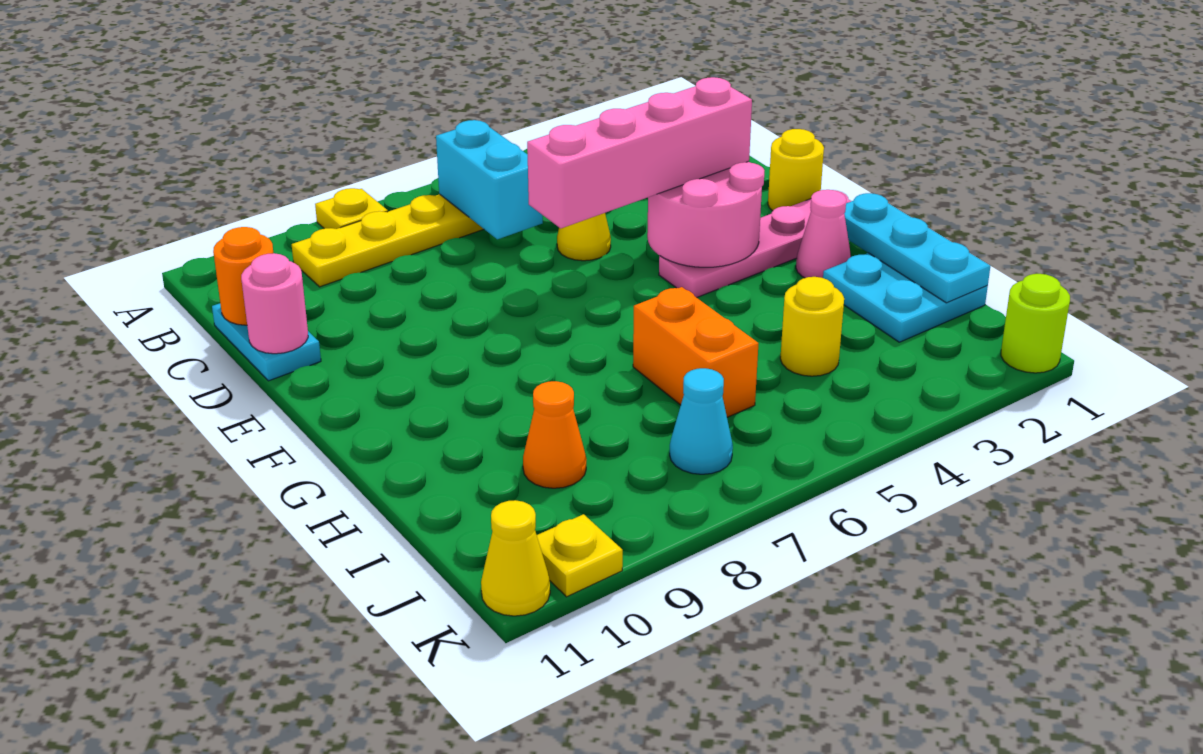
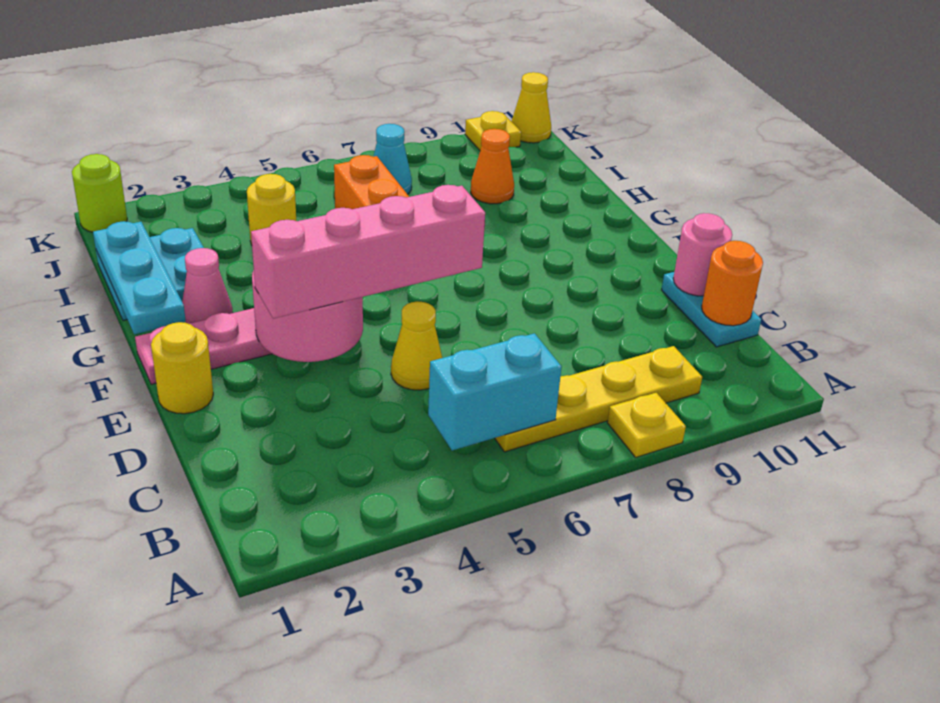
cyan brick B6:C6 level 2 -> cyan brick B5:B6 level 2

